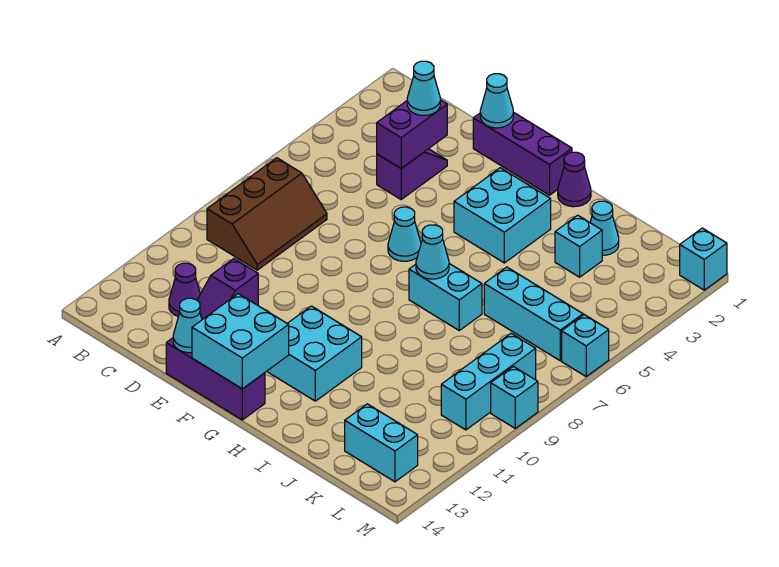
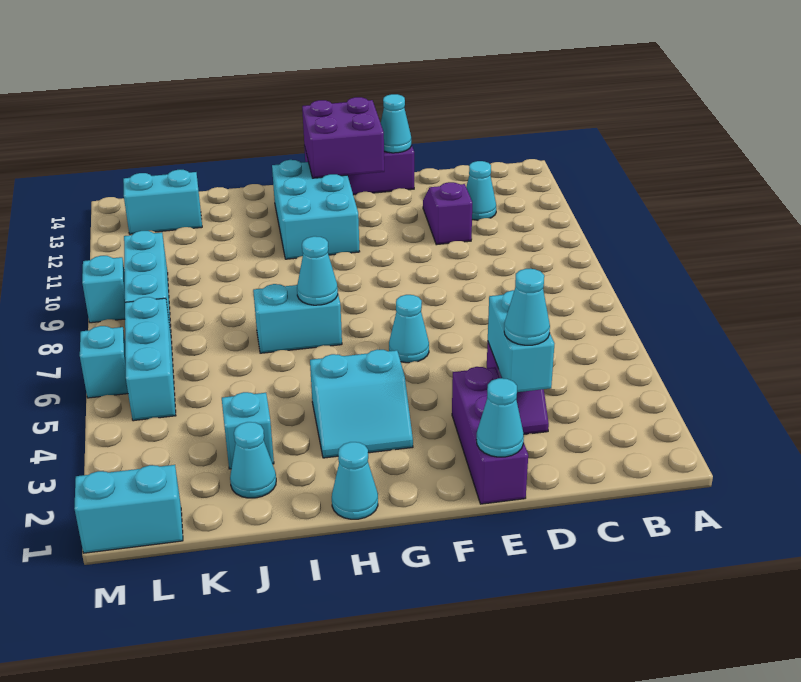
brown slope B7:C9 level 1 top B -> none
purple cone C12 level 1 -> cyan cone C12 level 1
purple brick D3:D4 level 2 -> cyan brick D3:D4 level 2
purple brick E1:G1 level 1 -> purple brick E1:E3 level 1
cyan brick F13:G14 level 2 -> purple brick F13:G14 level 2
cyan brick G3:H4 level 1 -> cyan slope G3:H4 level 1 top 4
cyan brick G11:H12 level 1 -> cyan brick G11:H13 level 1
purple cone H1 level 1 -> cyan cone H1 level 1
cyan brick J6:L6 level 1 -> cyan brick L5:L7 level 1
cyan brick M1 level 1 -> cyan brick L1:M1 level 1

